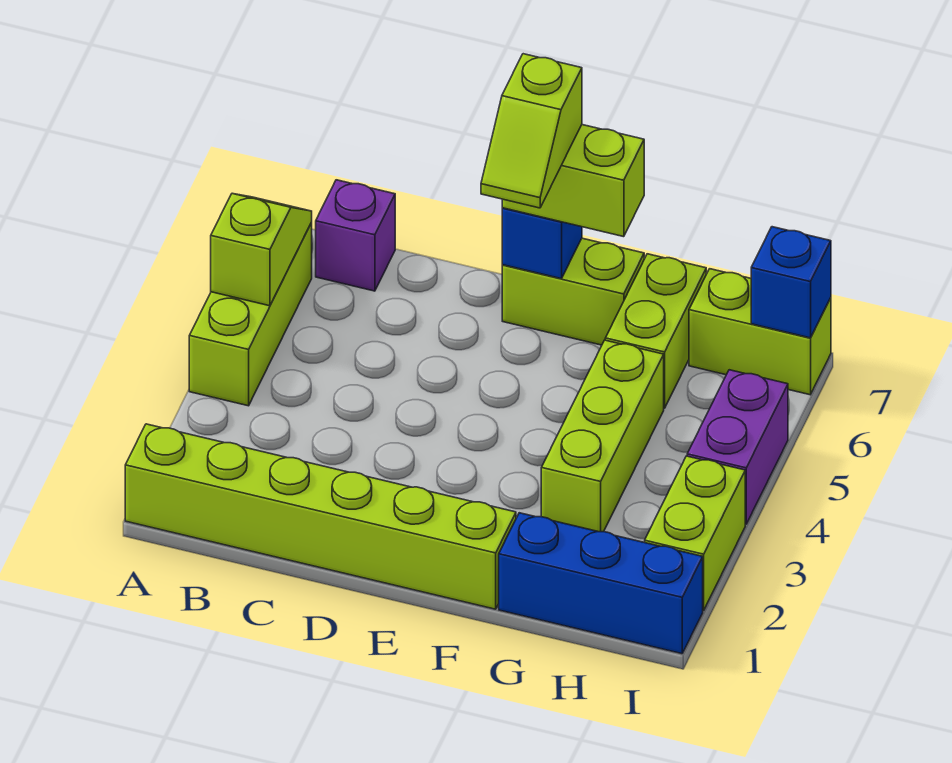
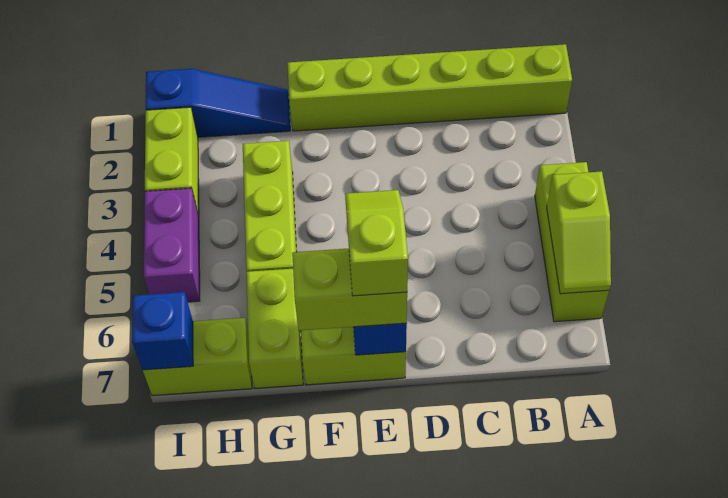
purple brick B7 level 1 -> none
blue brick G1:I1 level 1 -> blue slope G1:I1 level 1 top I

